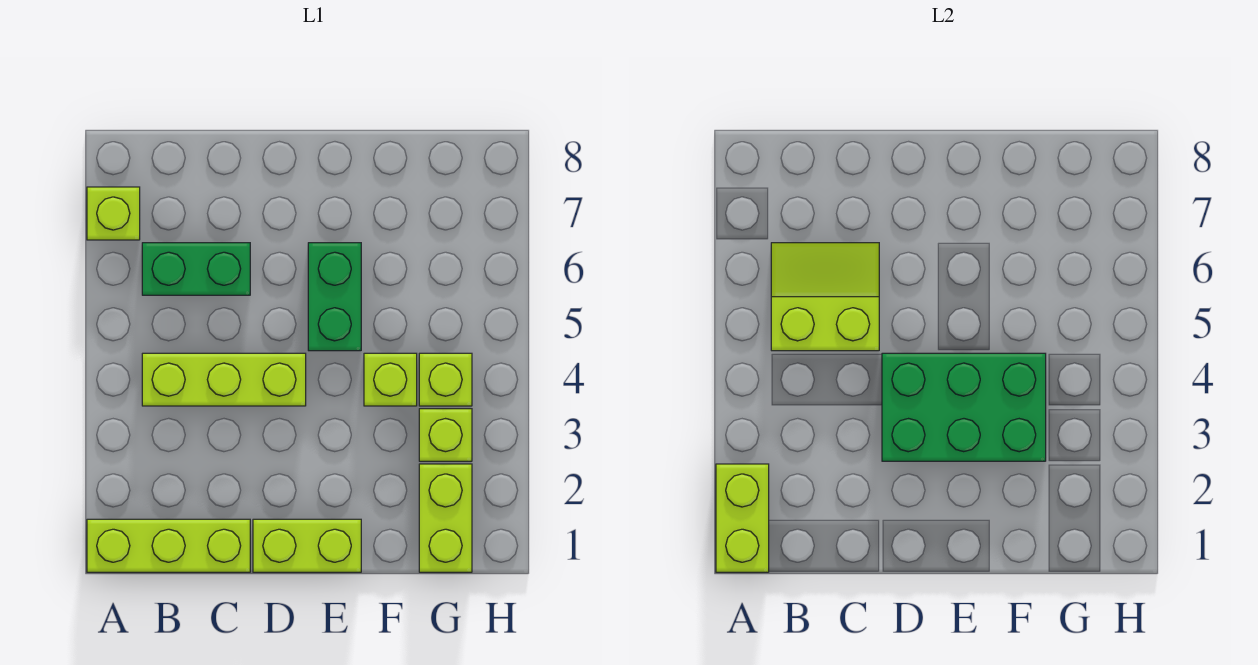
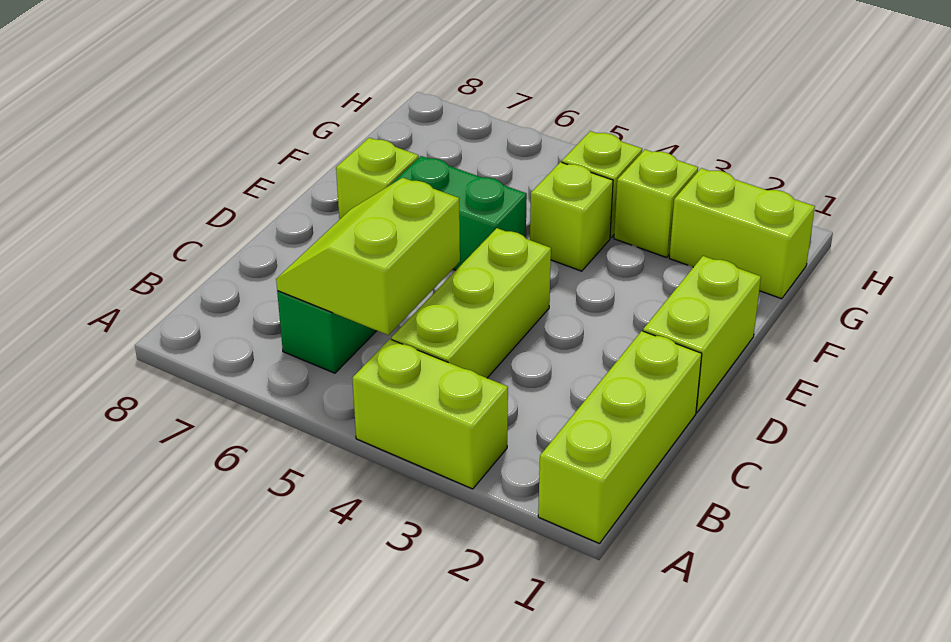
lime brick A1:A2 level 2 -> lime brick A3:A4 level 1
lime brick A7 level 1 -> lime brick E7 level 1
green brick D3:F4 level 2 -> none

